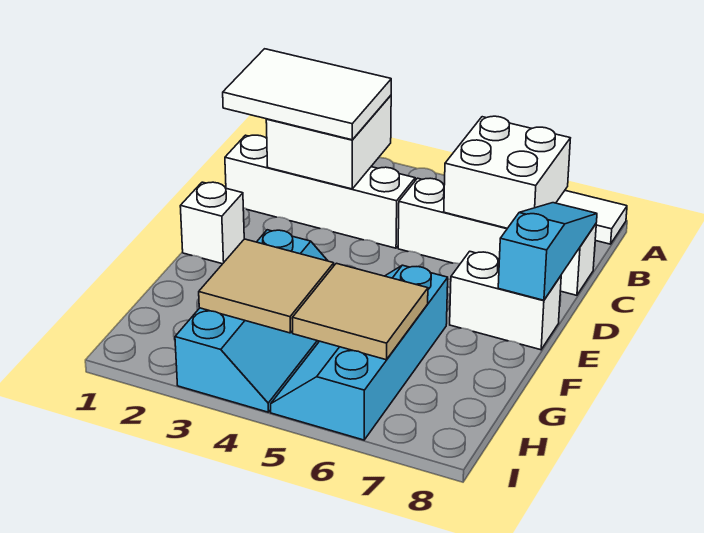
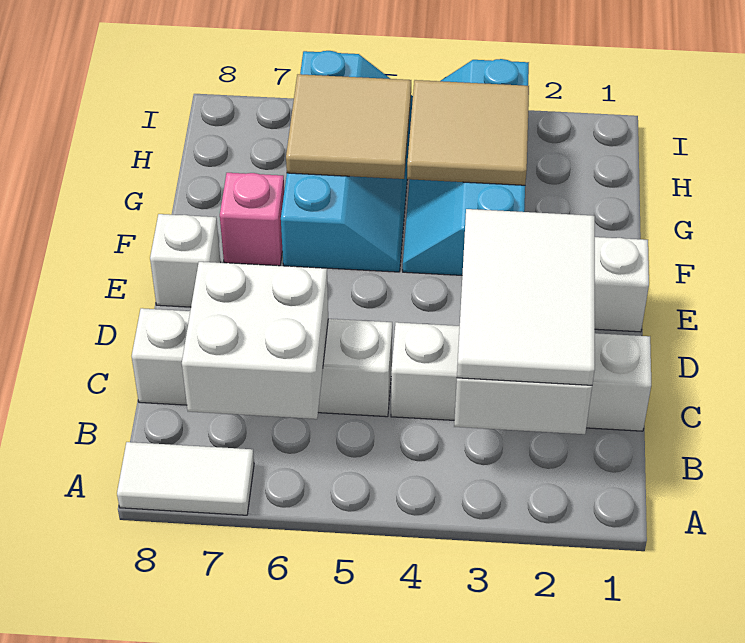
white tile B1:C3 level 3 -> white tile B2:D3 level 3
cyan slope C8:E8 level 2 top E -> none
white brick E7:E8 level 1 -> white brick E8 level 1
none -> pink brick F7 level 1

